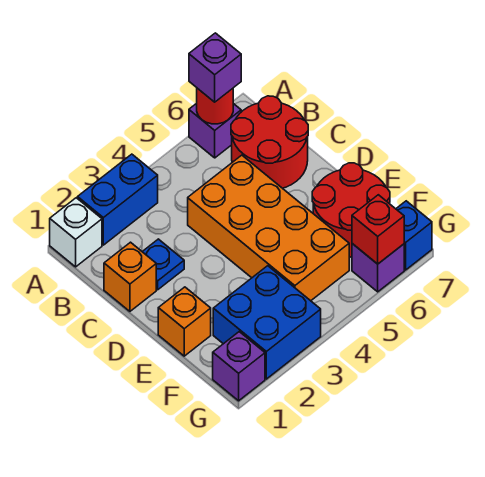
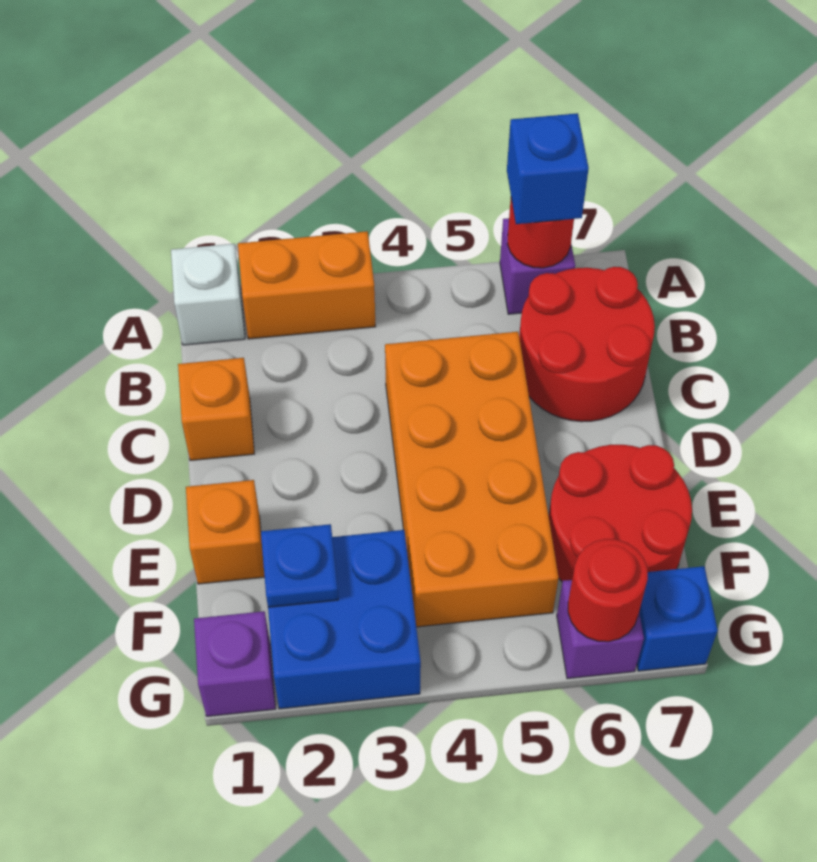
blue brick A2:A3 level 1 -> orange brick A2:A3 level 1
purple brick A6 level 3 -> blue brick A6 level 3
blue plate C2 level 1 -> blue plate F2 level 2
red brick G6 level 2 -> red round brick G6 level 2

